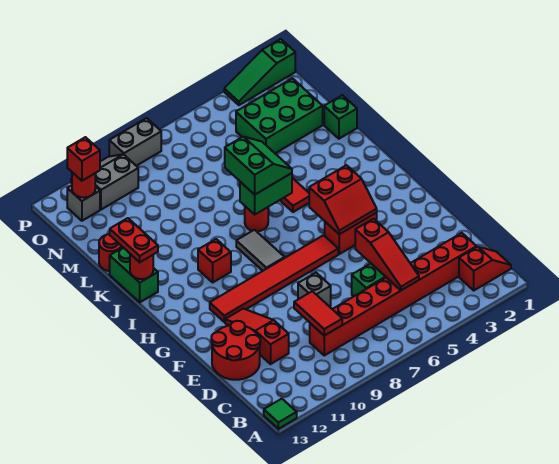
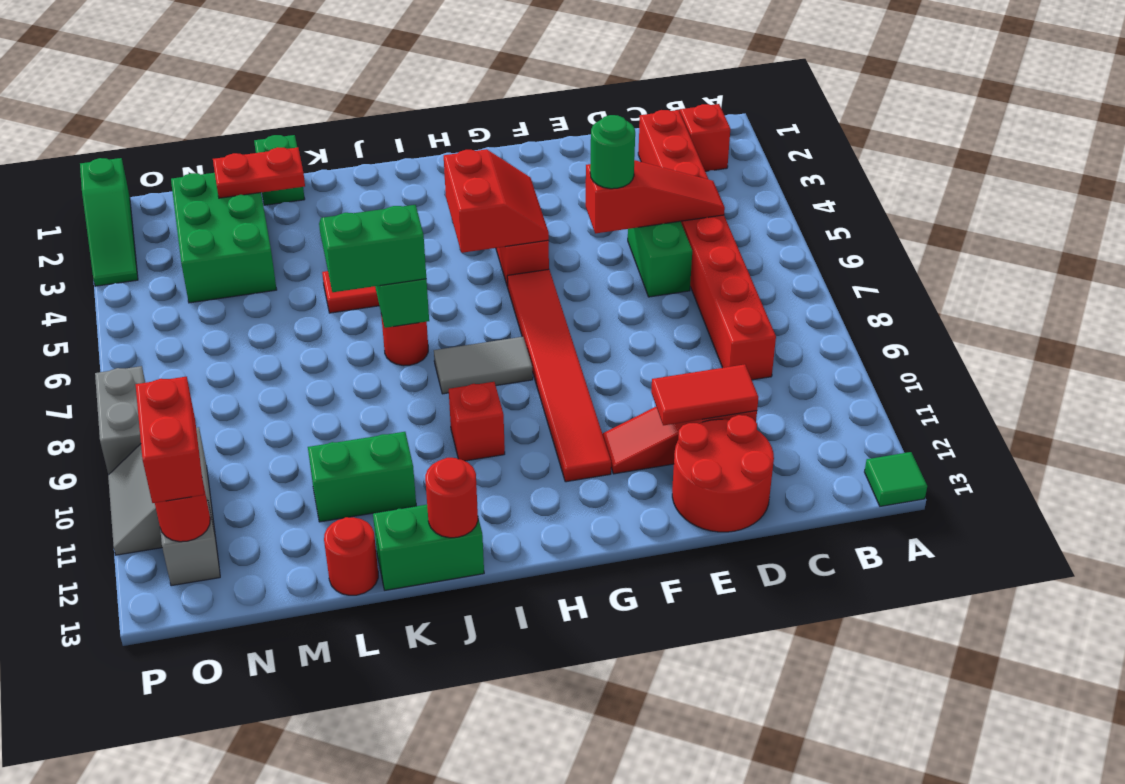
red tile C9:D9 level 2 -> red tile D11:E11 level 2
none -> green round brick E5 level 3
grey brick E8 level 1 -> none
red plate J13:K13 level 3 -> red plate L2:M2 level 2
none -> green brick K11:L11 level 1
red brick O12 level 3 -> red brick O11:O12 level 3

